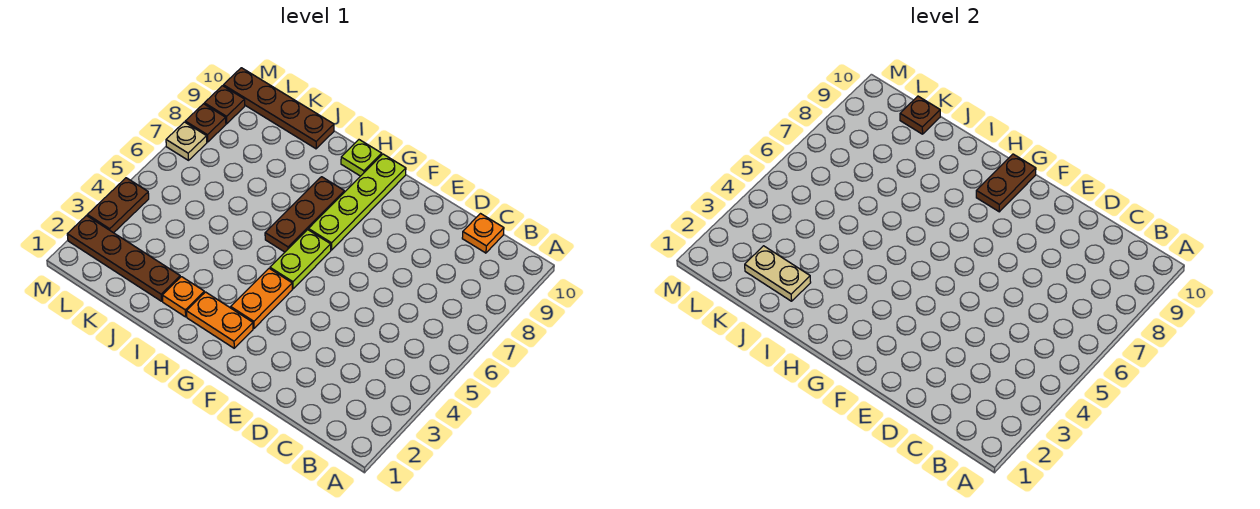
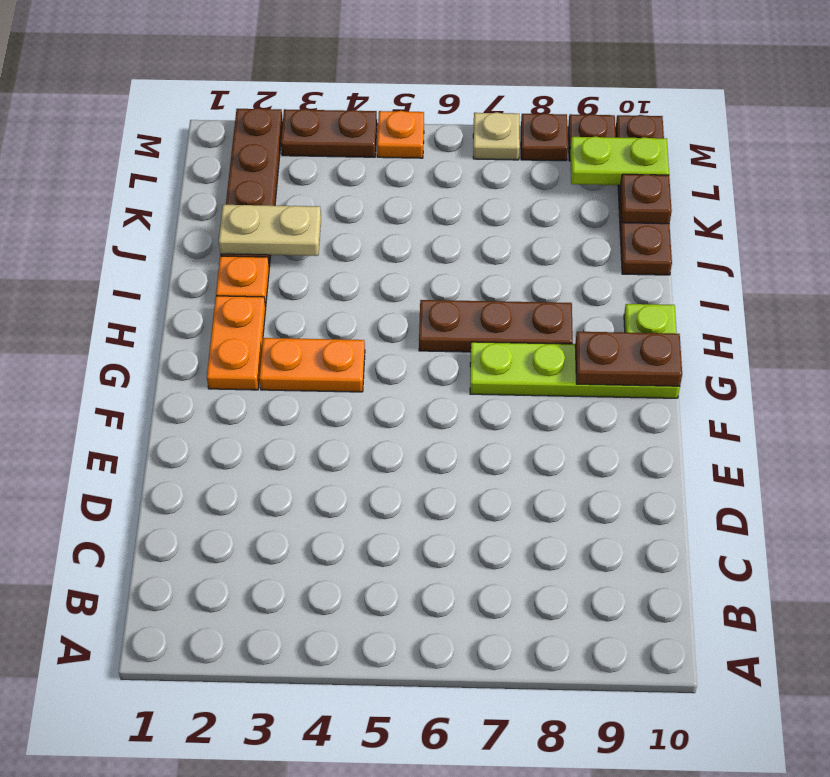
orange plate C10 level 1 -> orange plate M5 level 1
lime plate G5:G6 level 1 -> lime plate L9:L10 level 2
tan plate J2:K2 level 2 -> tan plate J2:J3 level 2

